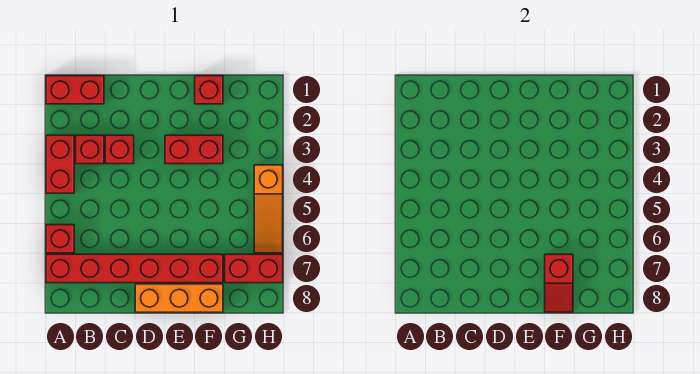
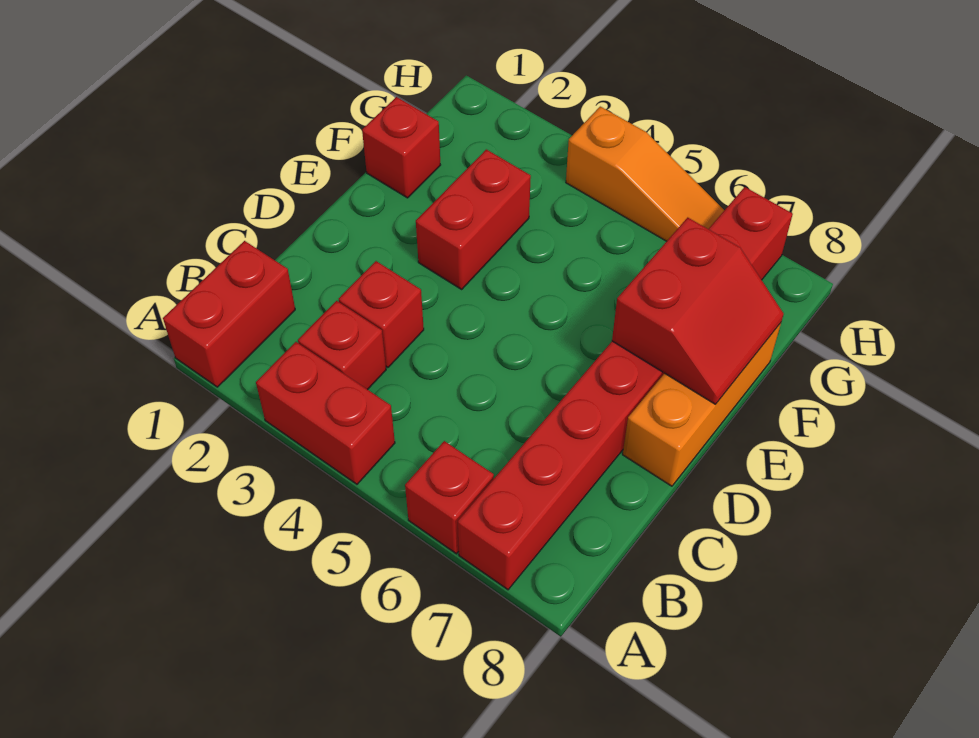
red slope F7:F8 level 2 top 7 -> red slope E7:F8 level 2 top 7

